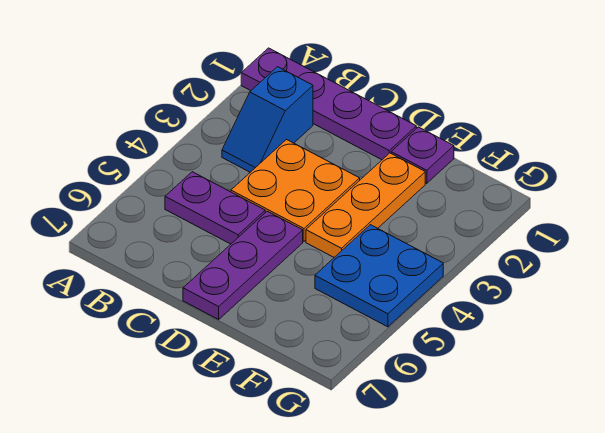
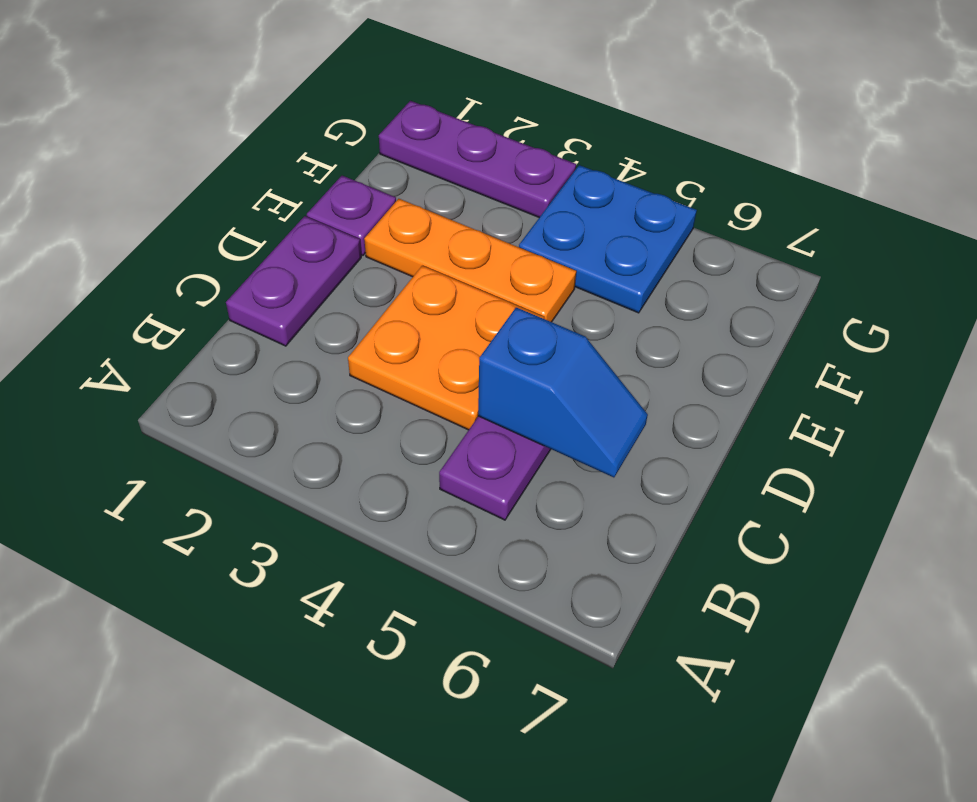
purple plate A1:D1 level 1 -> purple plate C1:D1 level 1
blue slope B2:B3 level 1 top 2 -> blue slope C5:C6 level 2 top 5
purple plate D5:D7 level 1 -> purple plate G1:G3 level 1

